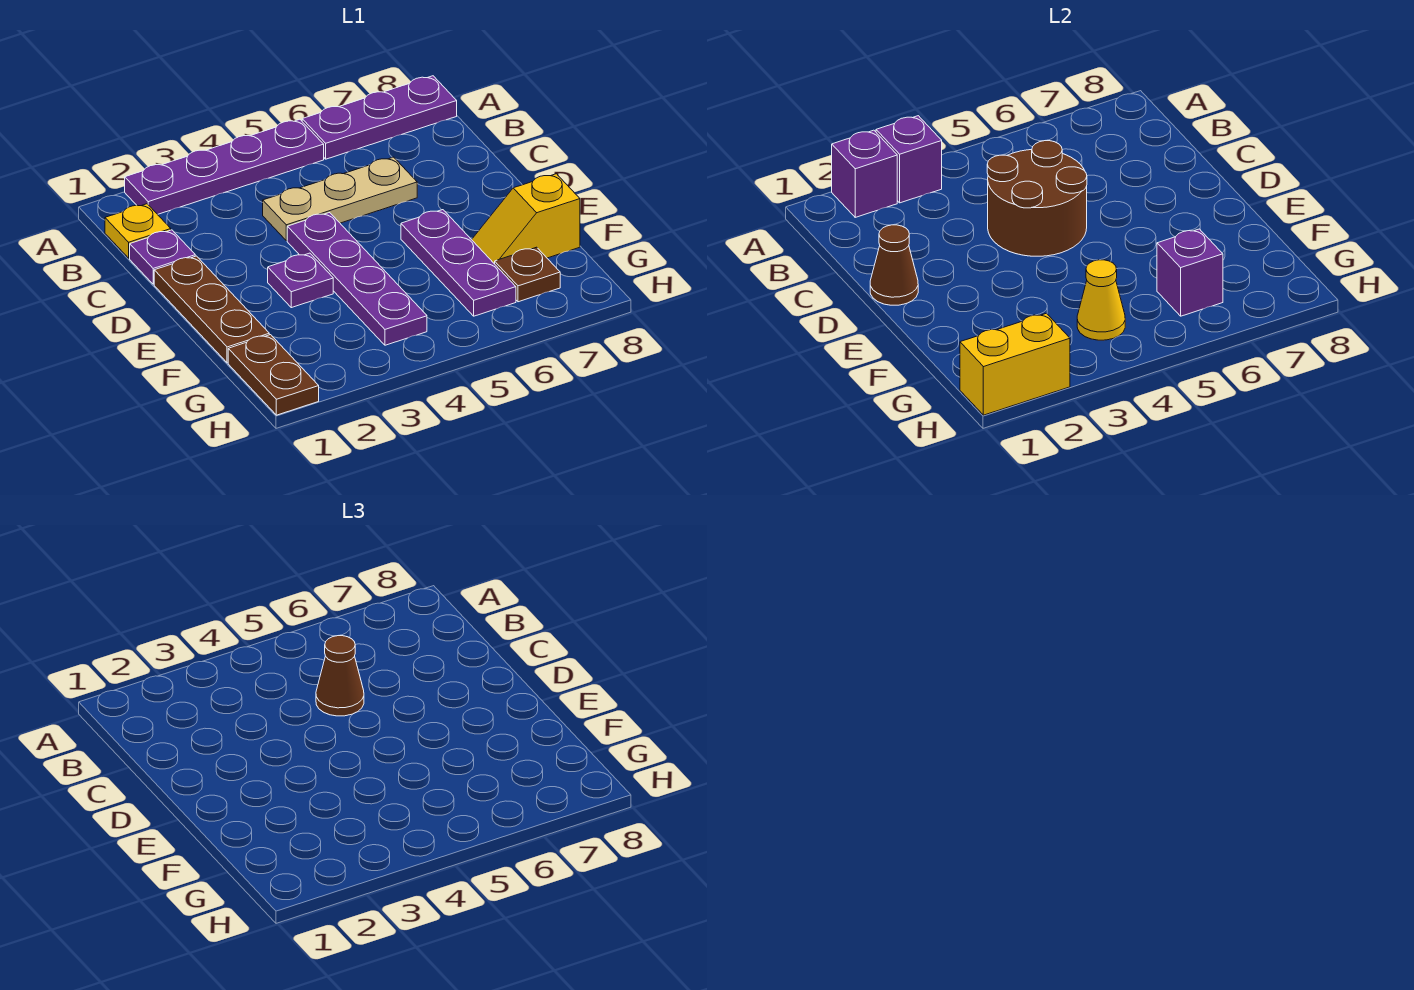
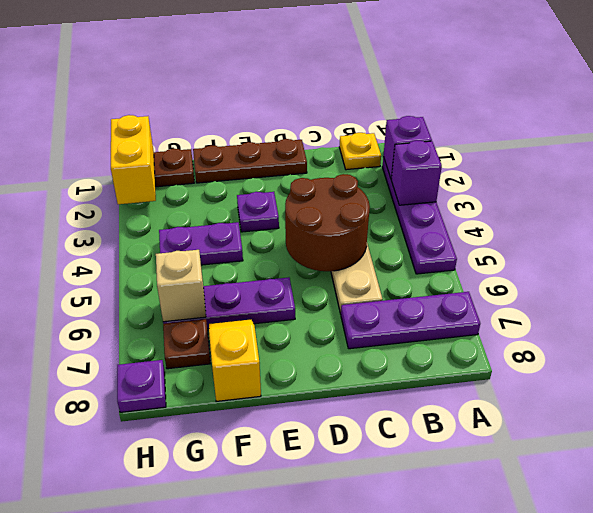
purple plate A6:A8 level 1 -> purple plate A7:C7 level 1
purple plate C1 level 1 -> purple plate H8 level 1
brown cone C5 level 3 -> none
brown cone D1 level 2 -> none
purple plate D4:G4 level 1 -> purple plate F4:G4 level 1
yellow cone G4 level 2 -> none
purple brick G6 level 2 -> tan brick G6 level 2

